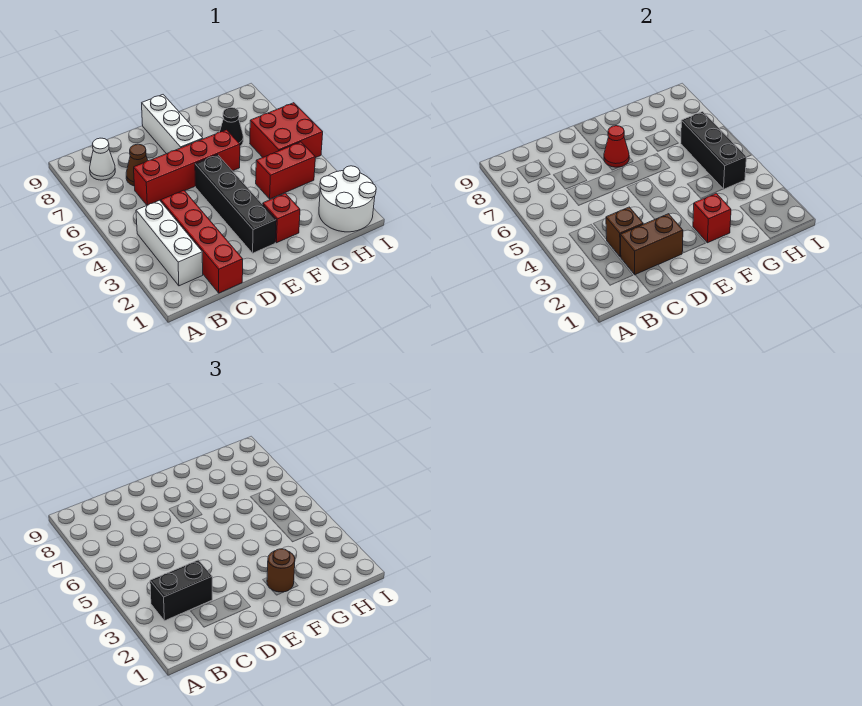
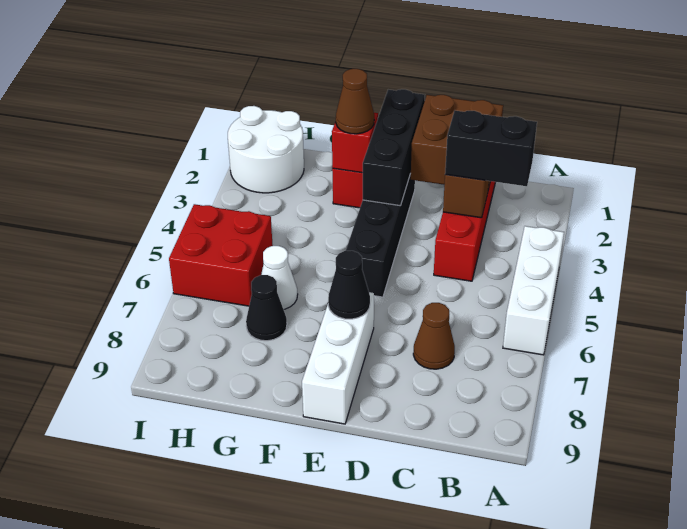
white brick B2:B4 level 1 -> white brick A4:A6 level 1
white cone B8 level 1 -> white cone G6 level 1
brown brick C2:D2 level 2 -> brown brick C1:D2 level 2
red brick C6:F6 level 1 -> none
red cone E7 level 2 -> black cone E7 level 2
brown round brick F2 level 3 -> brown cone F2 level 3
red brick G4:H4 level 1 -> none
black brick H4:H6 level 2 -> black brick E1:E3 level 2

